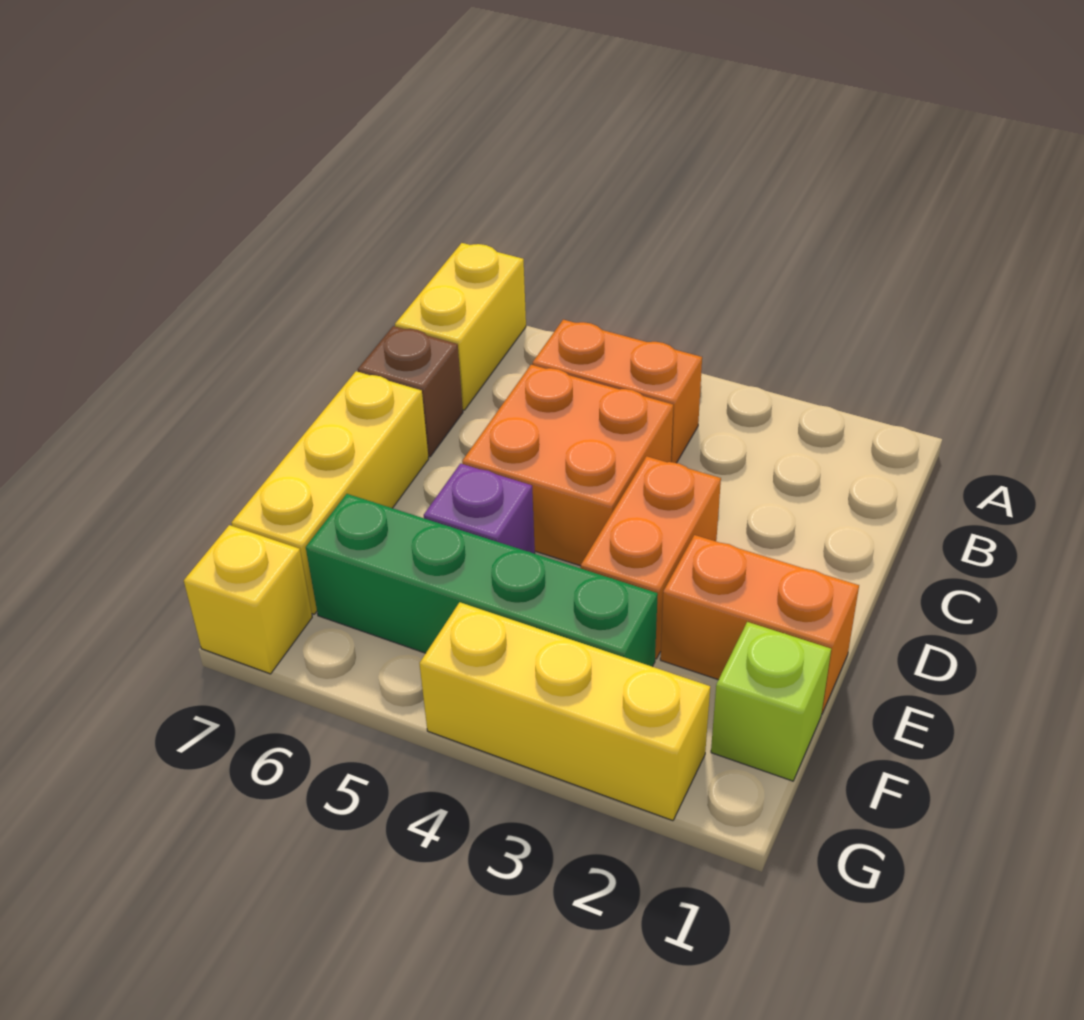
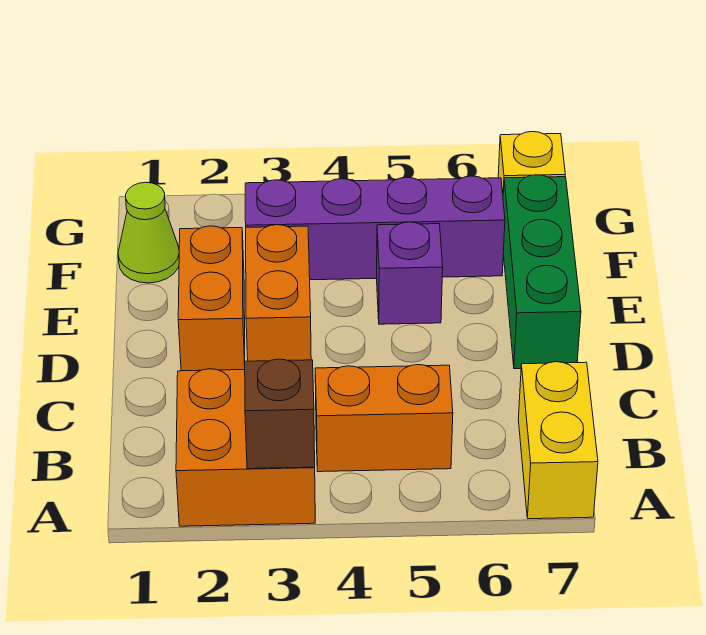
orange brick C4:D5 level 1 -> orange brick A2:B3 level 1
brown brick C7 level 1 -> brown brick A3 level 2
yellow brick D7:F7 level 1 -> green brick D7:F7 level 1
orange brick E1:E2 level 1 -> orange brick D2:E2 level 1
lime brick F1 level 1 -> lime cone F1 level 1
green brick F3:F6 level 1 -> purple brick F3:F6 level 1
yellow brick G2:G4 level 1 -> none

